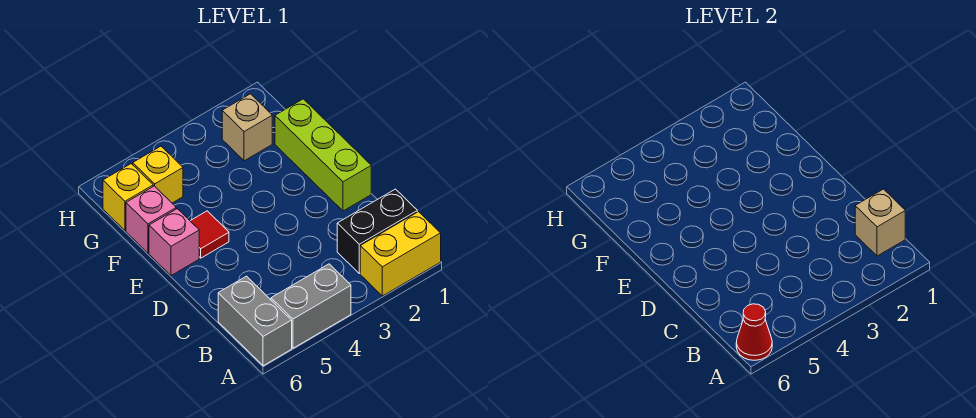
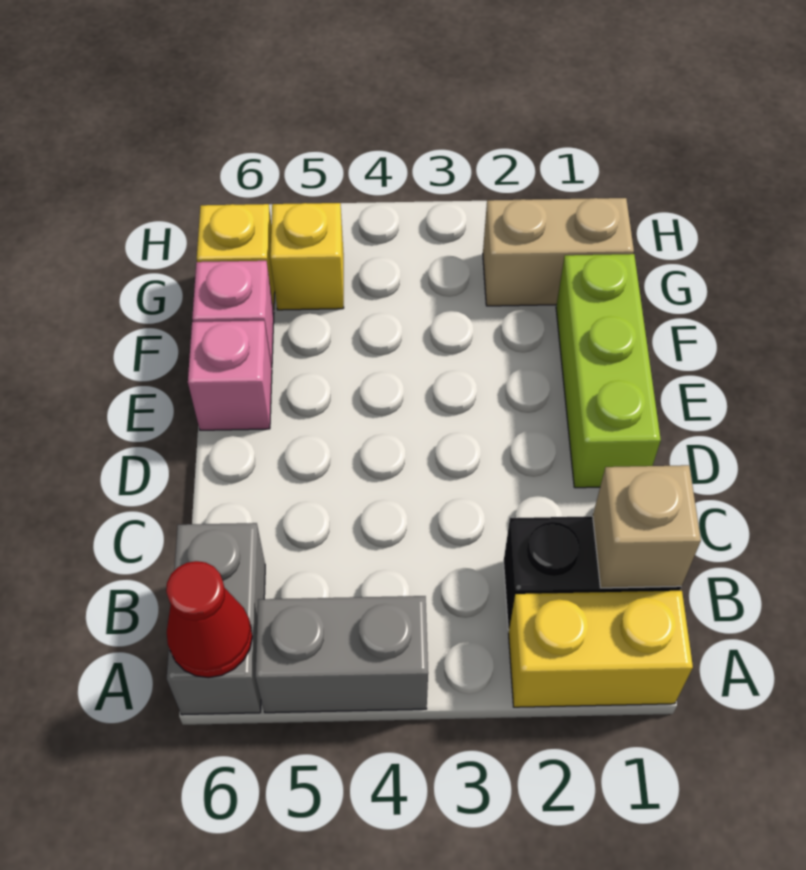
red tile E5 level 1 -> none
tan brick G2 level 1 -> tan brick G1:G2 level 1

